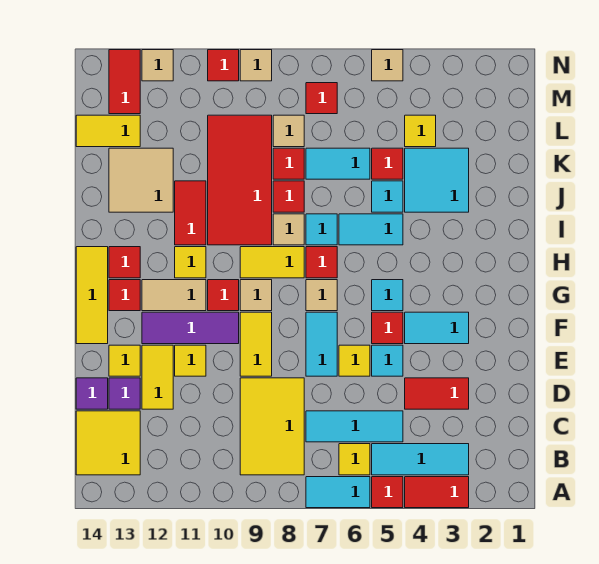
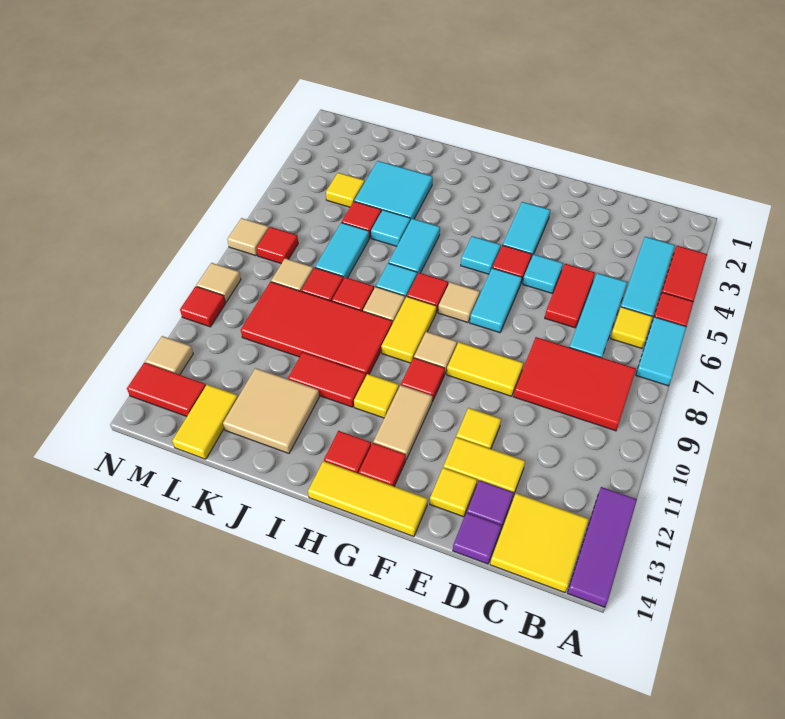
yellow tile B8:D9 level 1 -> red tile B8:D9 level 1
red tile D3:D4 level 1 -> red tile D5:D6 level 1
yellow tile E6 level 1 -> none
cyan tile E7:F7 level 1 -> cyan tile F6:F7 level 1
purple tile F10:F12 level 1 -> purple tile A12:A14 level 1
tan tile N5 level 1 -> tan tile N7 level 1

